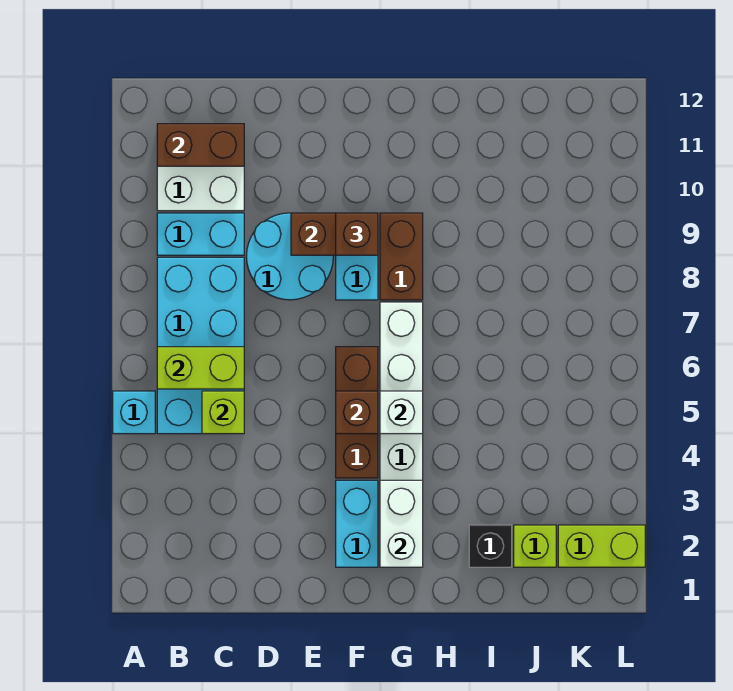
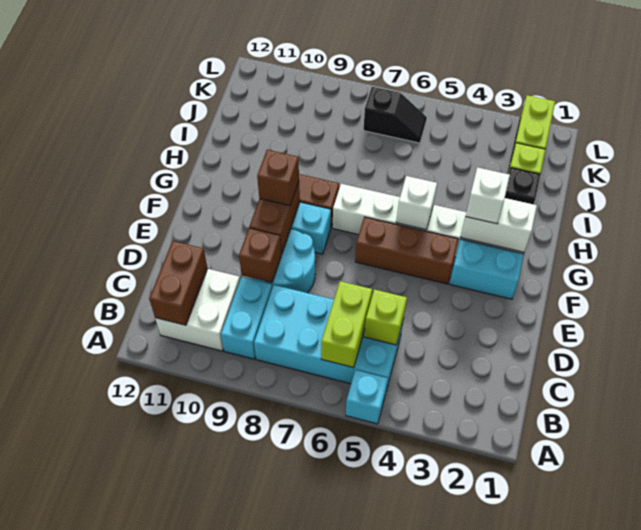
brown brick F5 level 2 -> brown brick D9 level 2
none -> white brick G3 level 3
none -> black slope K6:K7 level 1 top 7

